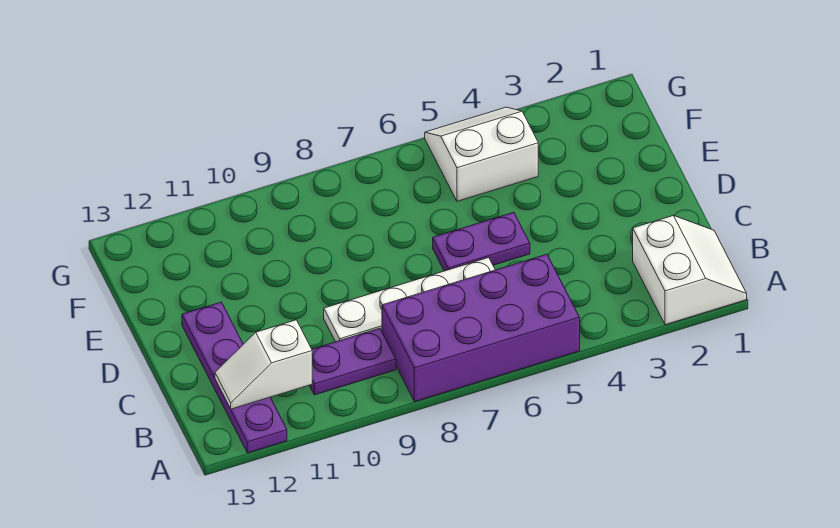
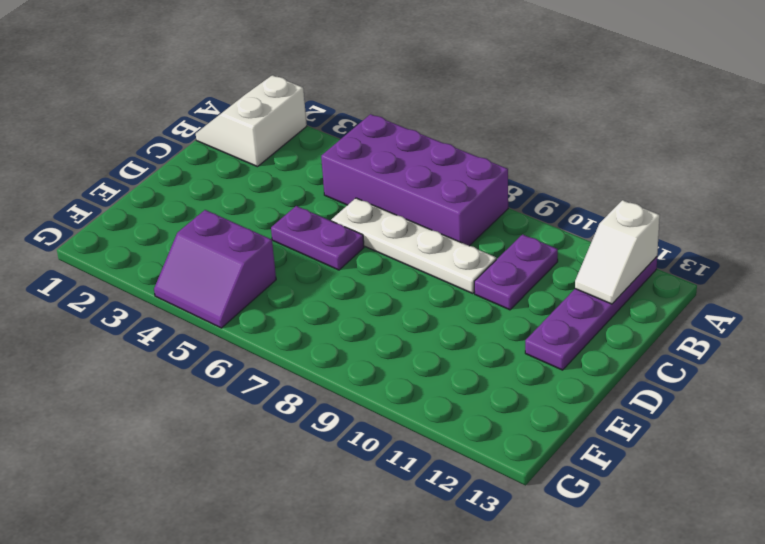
purple plate B9:B10 level 1 -> purple plate B10:C10 level 1
white slope B11:B12 level 2 top 11 -> white slope A12:B12 level 2 top A
white slope F4:G5 level 1 top F -> purple slope F4:G5 level 1 top F

